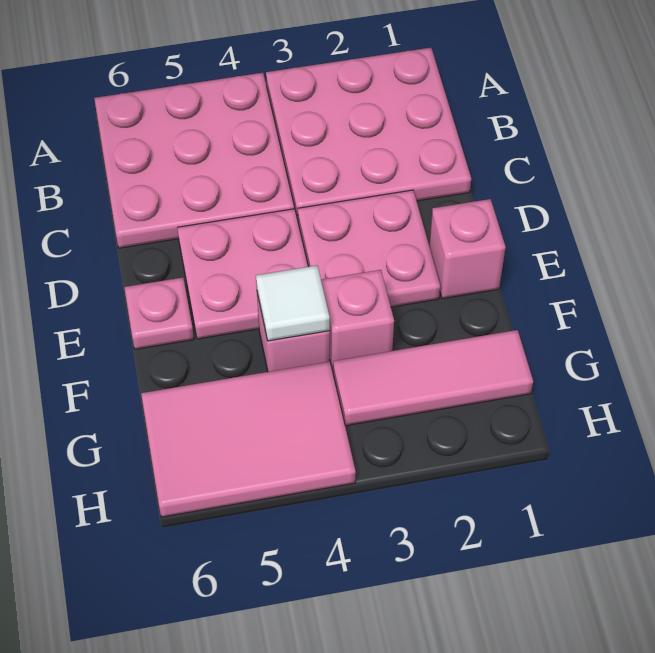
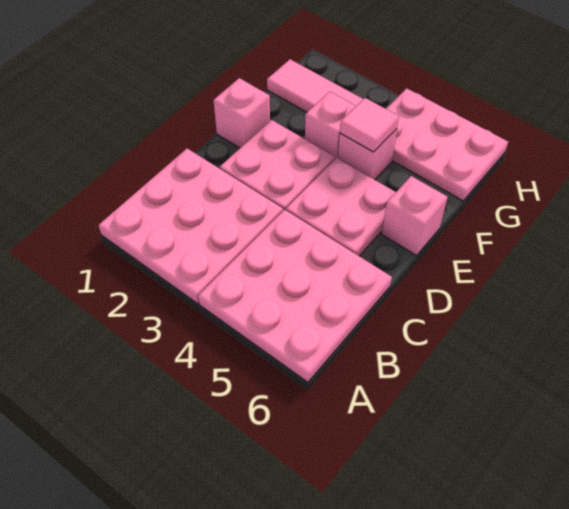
pink plate E6 level 1 -> pink brick E6 level 1
white tile F4 level 2 -> pink tile F4 level 2
pink tile G4:H6 level 1 -> pink plate G4:H6 level 1

